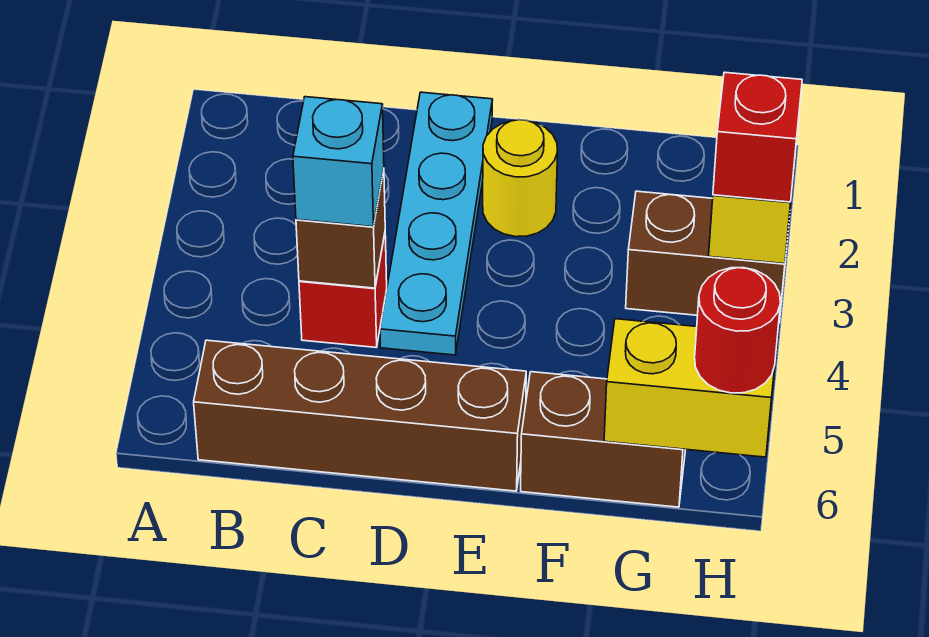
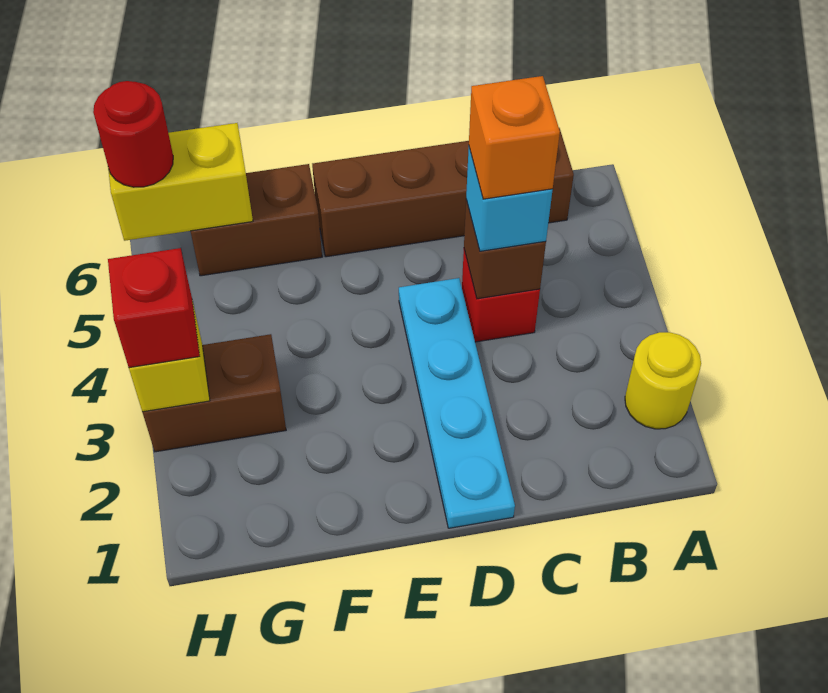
none -> orange brick C4 level 4
yellow round brick E2 level 1 -> yellow round brick A2 level 1

